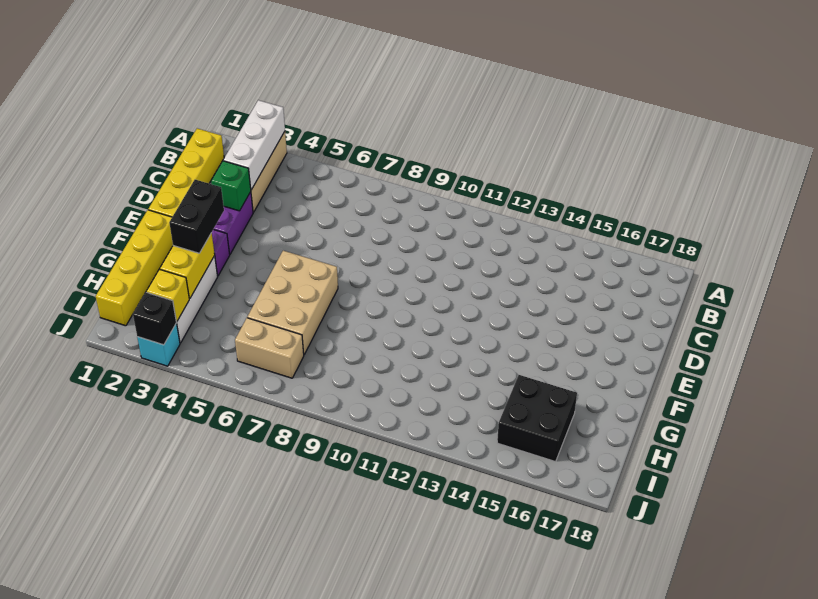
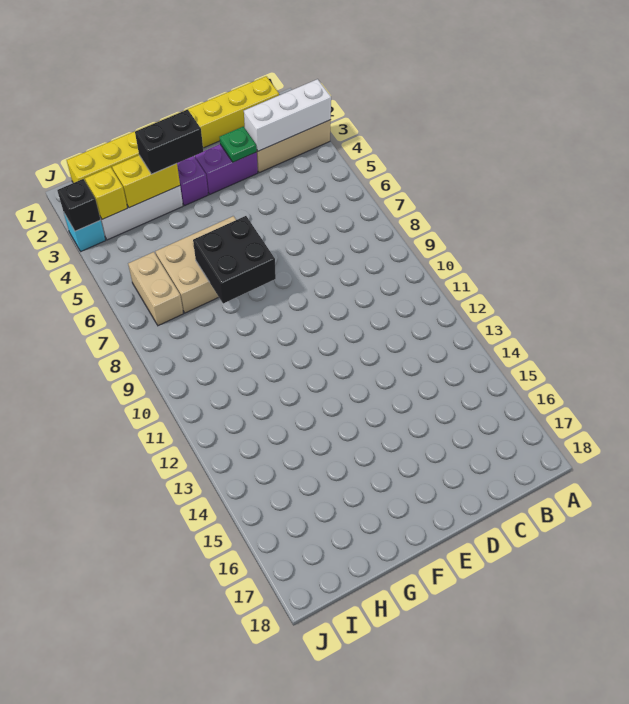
green brick D3 level 2 -> green plate D3 level 2
black brick H15:I16 level 1 -> black brick F7:G8 level 2

